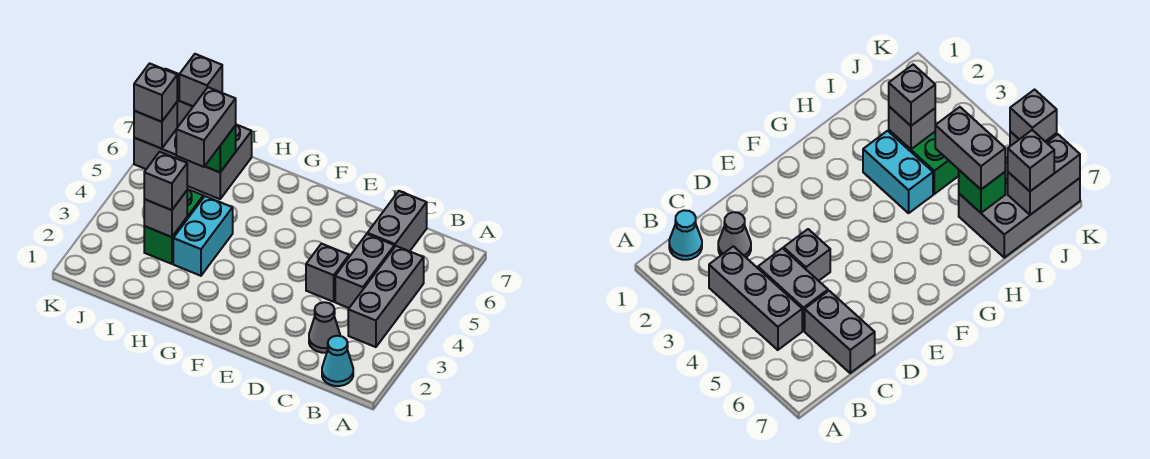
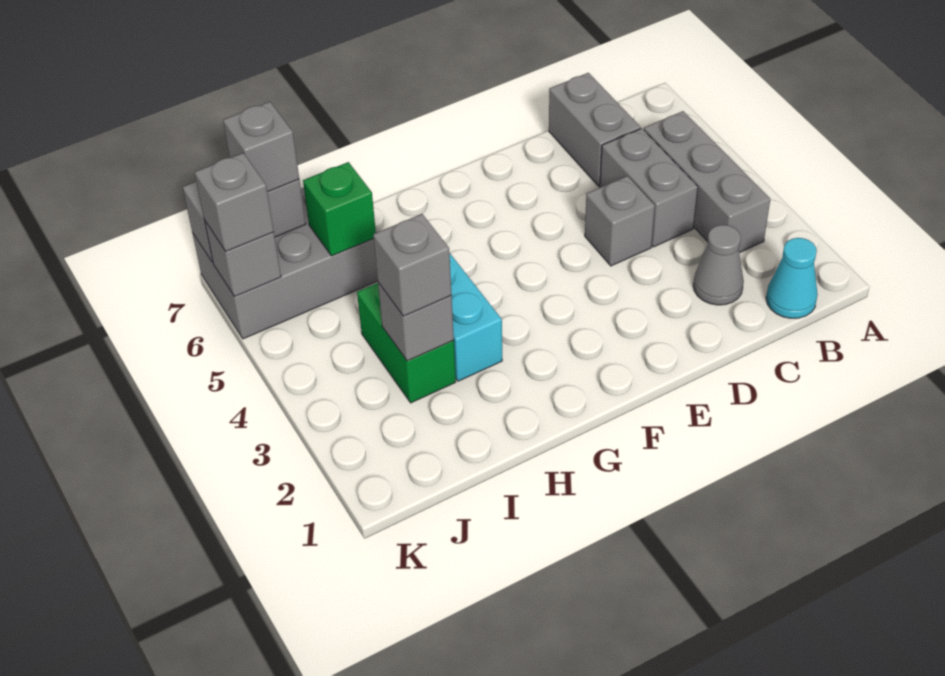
grey brick I5:I6 level 3 -> none

